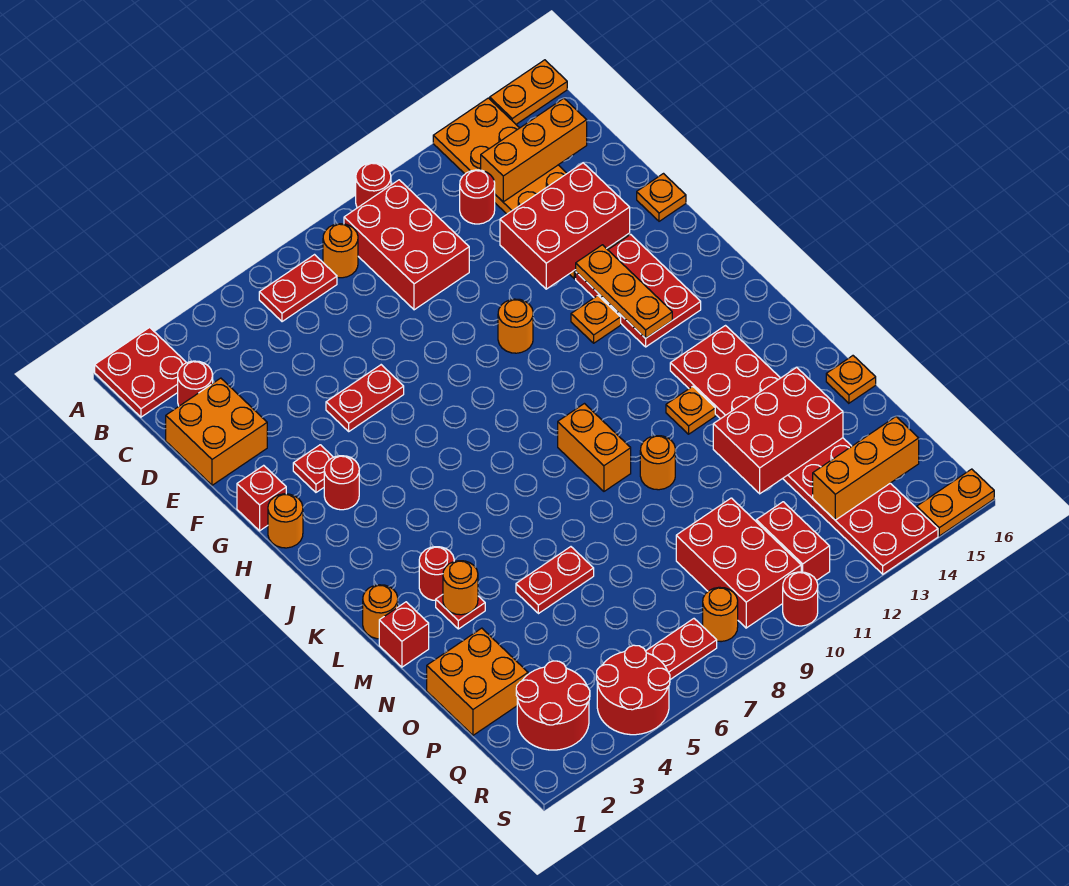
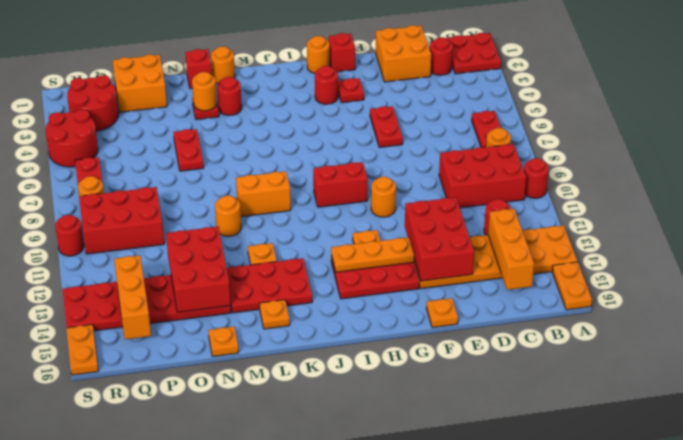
none -> orange plate L15 level 1
red brick Q11:R11 level 1 -> red brick H9:I9 level 1

